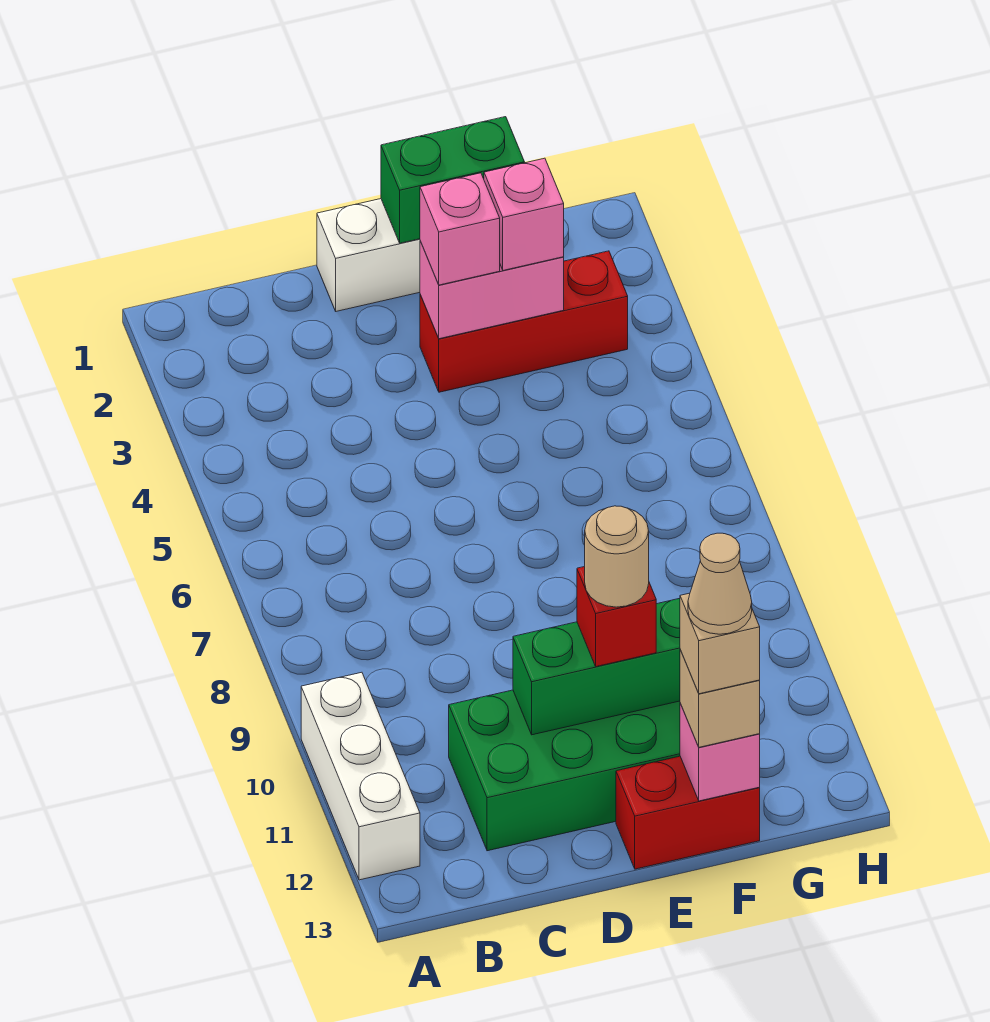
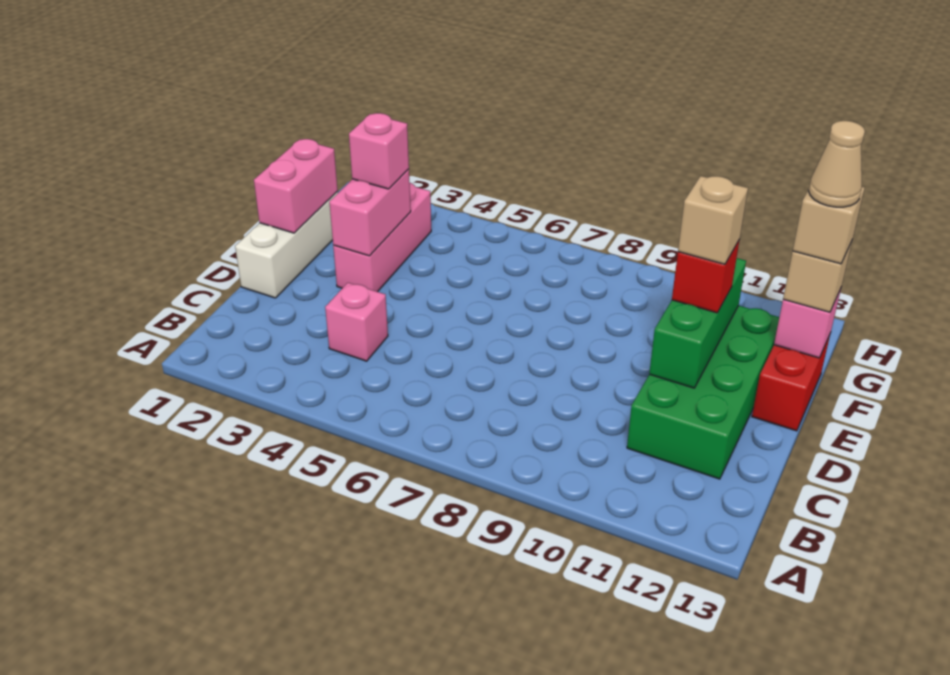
white brick A10:A12 level 1 -> none
green brick E1:F1 level 2 -> pink brick E1:F1 level 2
red brick E3:G3 level 1 -> pink brick E3:G3 level 1
pink brick E3 level 3 -> pink brick C4 level 1
tan round brick E11 level 4 -> tan brick E11 level 4

